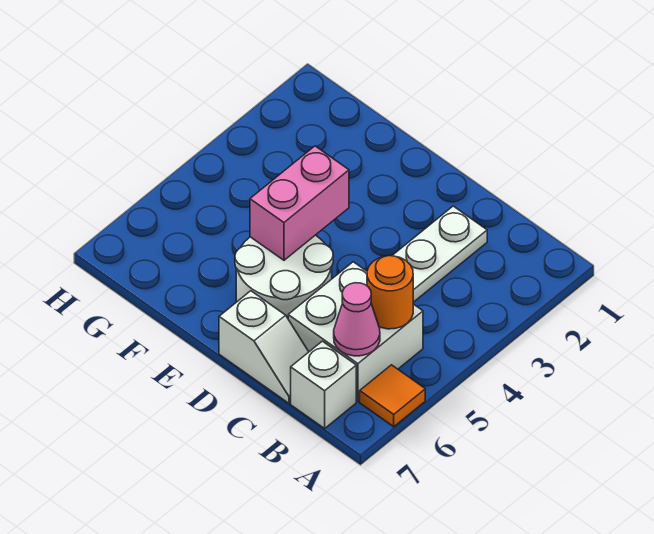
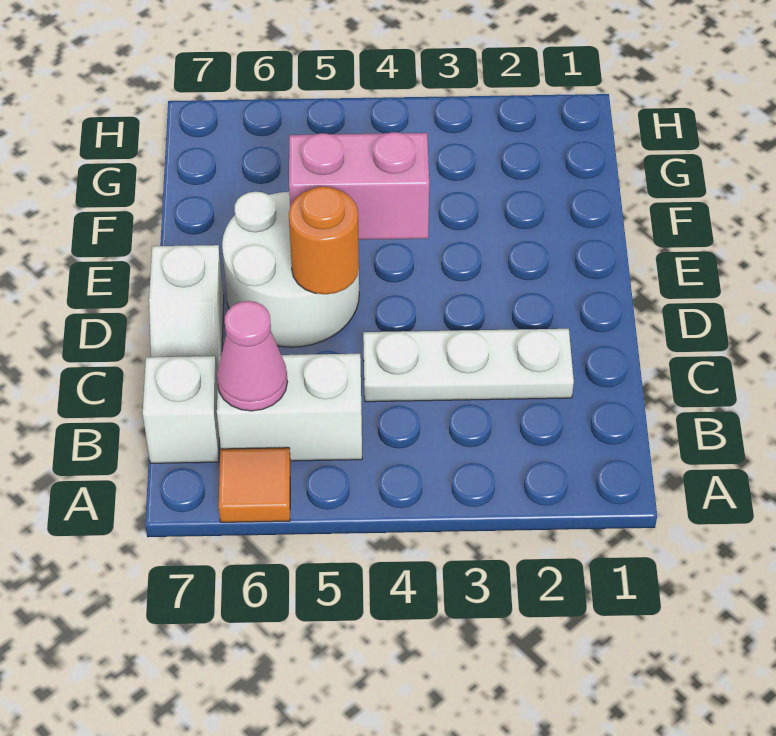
white brick B5:C6 level 1 -> white brick B5:B6 level 1
orange round brick B5 level 2 -> orange round brick D5 level 2

